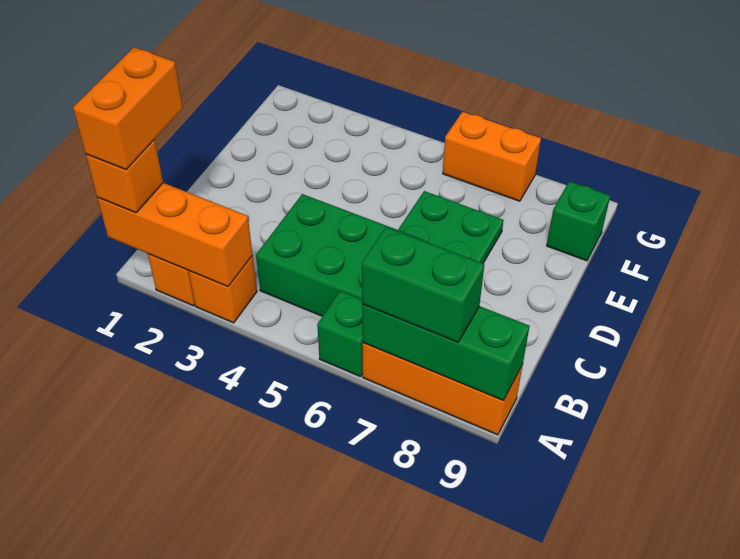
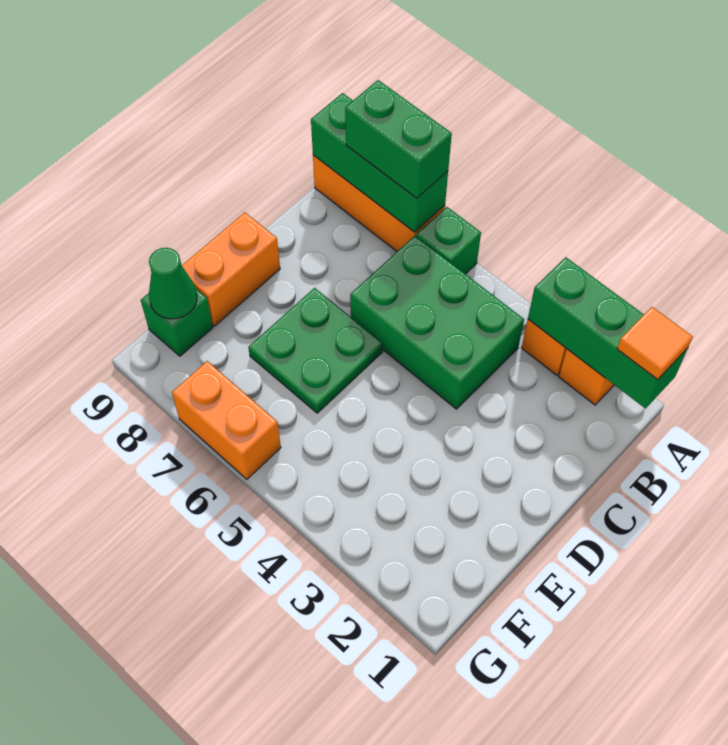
orange brick A1:A3 level 2 -> green brick A1:A3 level 2
orange brick A1 level 3 -> orange tile A1 level 3
orange brick A1:B1 level 4 -> orange brick D9:E9 level 1
none -> green cone F9 level 2

